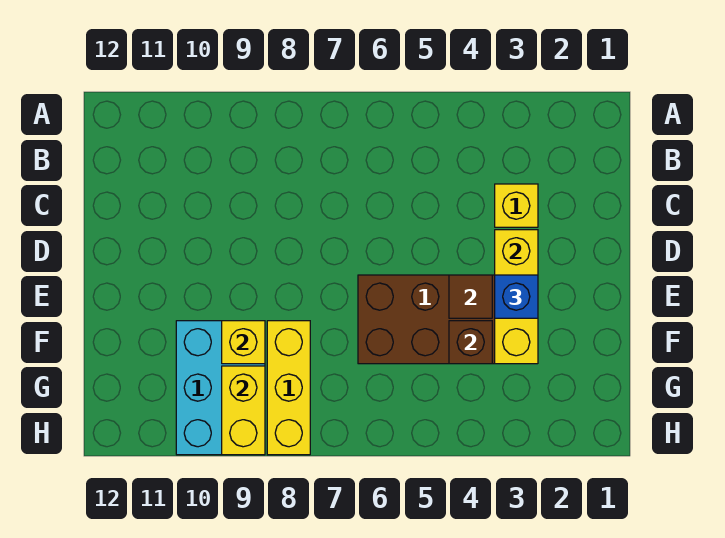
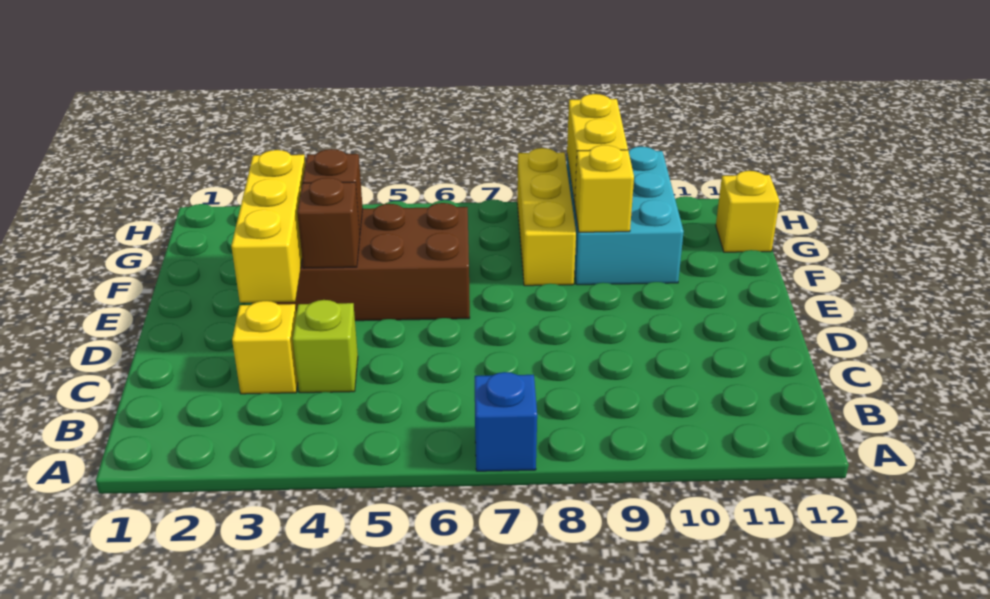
none -> lime brick C4 level 1
blue brick E3 level 3 -> blue brick A7 level 1
brown tile E4 level 2 -> brown brick E4 level 2
none -> yellow brick G12 level 1

